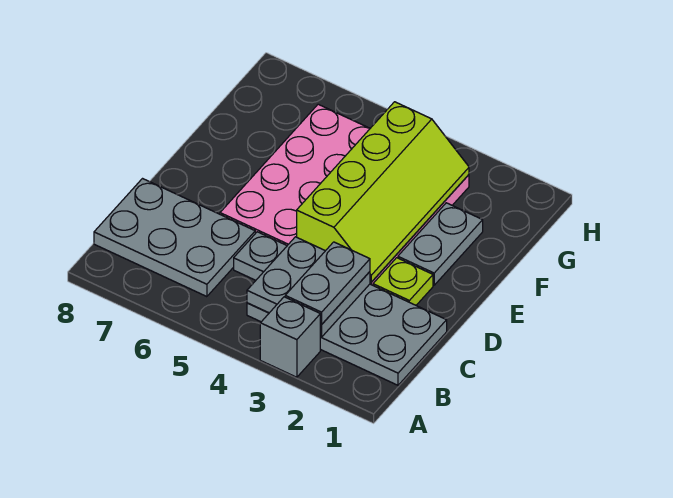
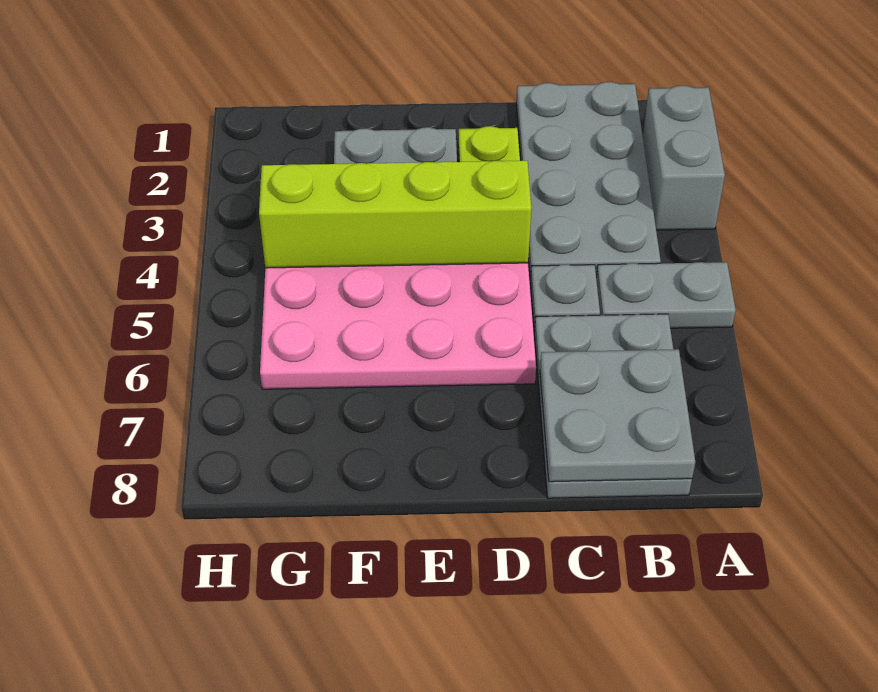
grey brick A3 level 1 -> grey brick A2:A3 level 1
grey plate B3:C4 level 2 -> grey plate B7:C8 level 2
grey plate B3:C3 level 3 -> grey plate A5:B5 level 1

